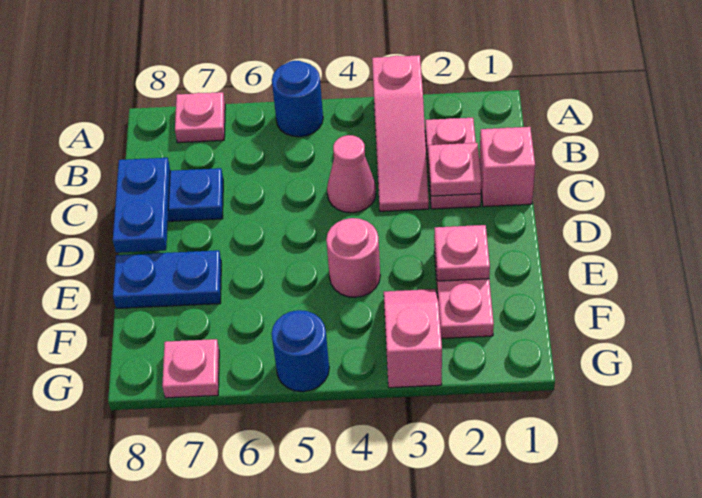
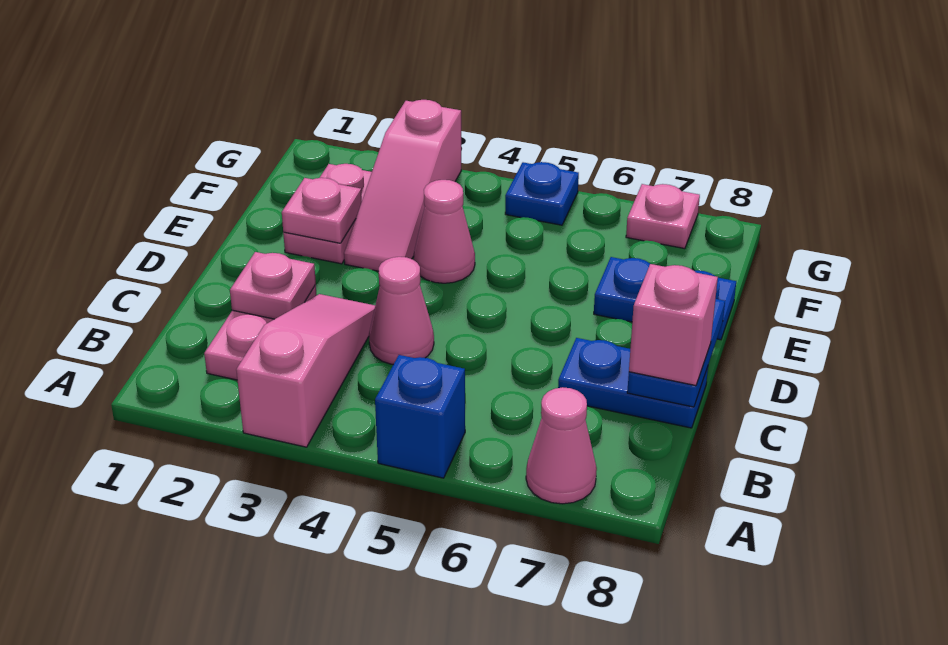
blue round brick A5 level 1 -> blue brick A5 level 1
pink plate A7 level 1 -> pink cone A7 level 1
pink brick C1 level 1 -> pink brick C8 level 3
pink round brick E4 level 1 -> pink cone E4 level 1
pink slope F3:G3 level 1 top G -> pink slope E3:G3 level 1 top G
blue round brick G5 level 1 -> blue plate G5 level 1

